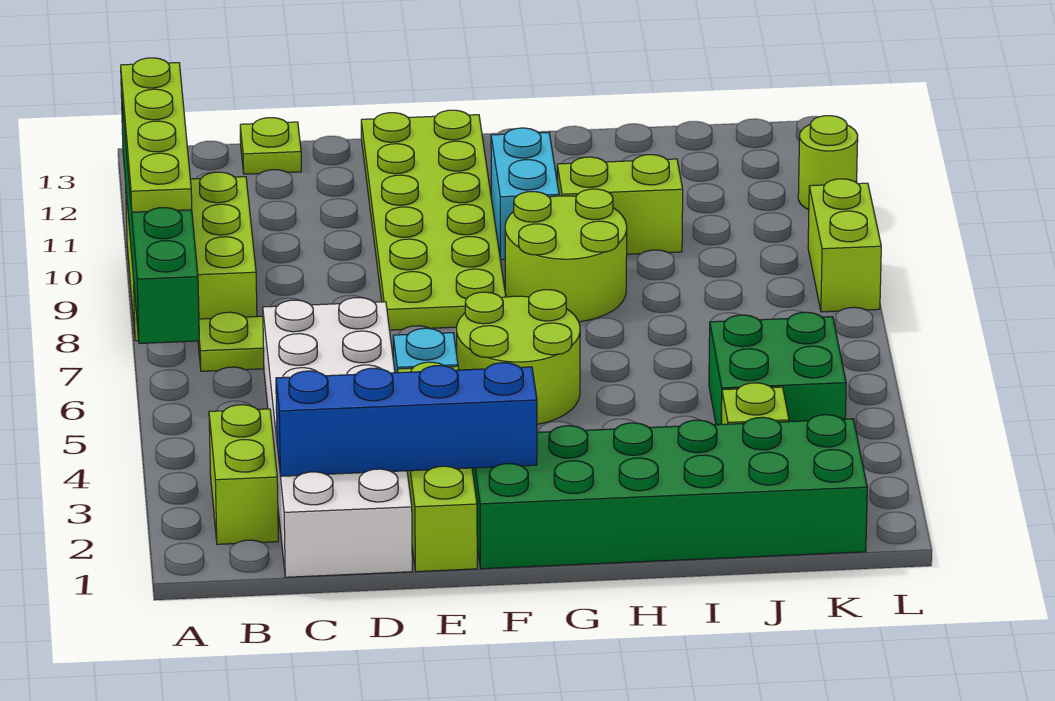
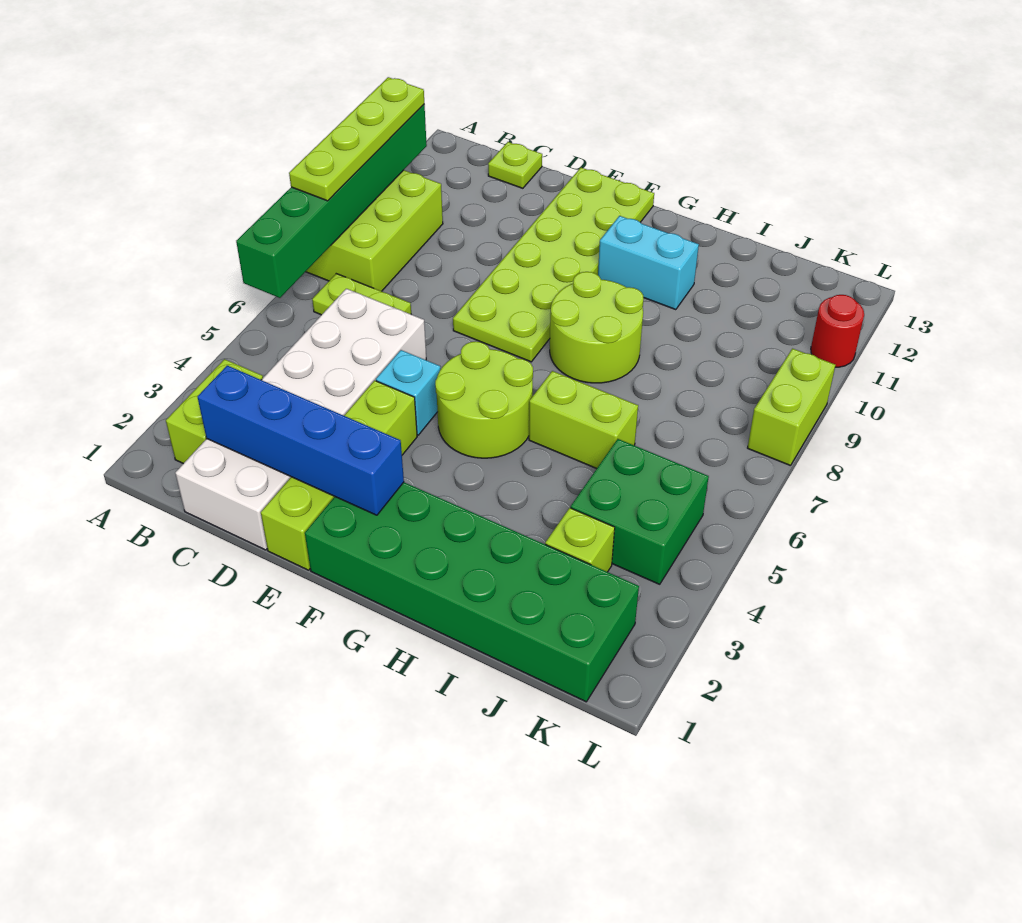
cyan brick G10:G11 level 1 -> cyan brick G11:H11 level 1
lime brick H10:I10 level 1 -> lime brick H6:I6 level 1
lime round brick L11 level 1 -> red round brick L11 level 1

